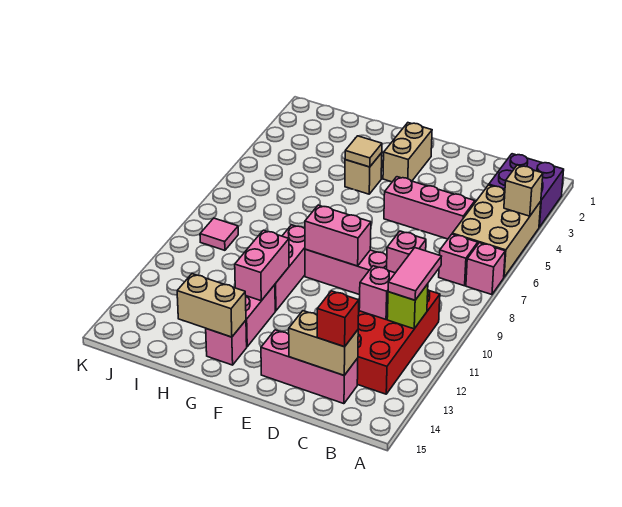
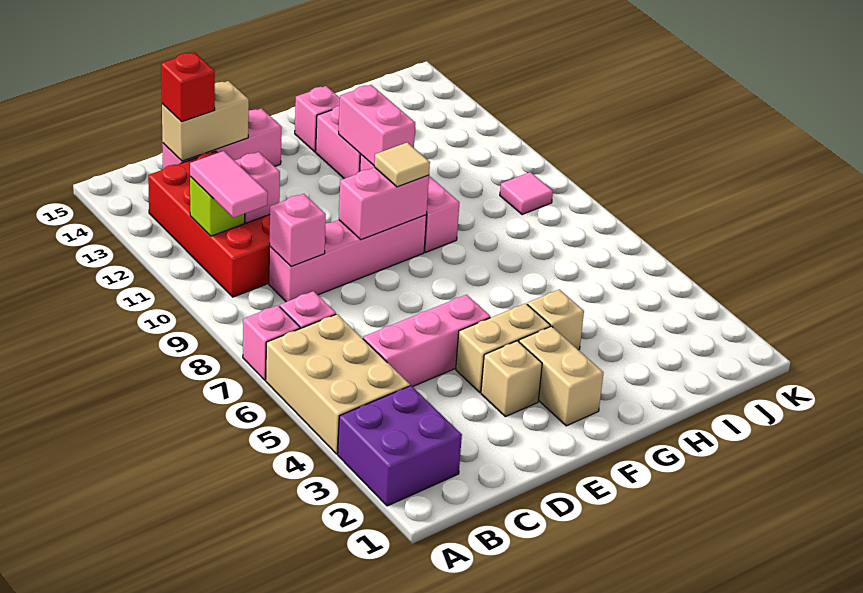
tan brick A4 level 2 -> tan brick E3 level 1
tan tile G4 level 2 -> tan tile F9 level 3
tan brick G14:H14 level 2 -> tan brick E4:F4 level 1

